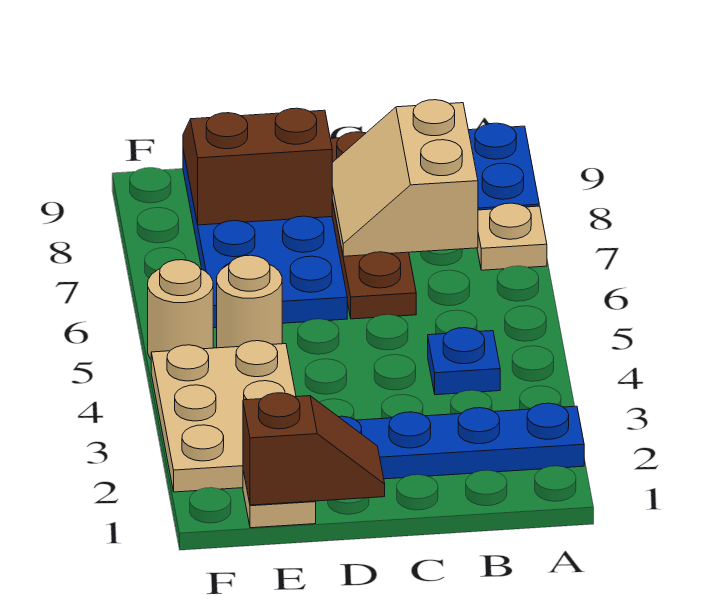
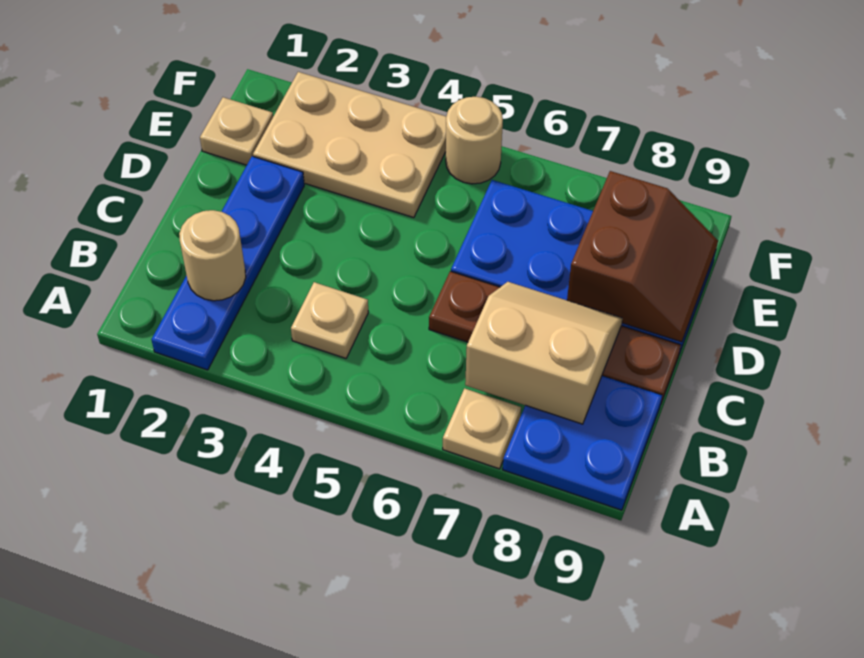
blue plate B4 level 1 -> tan plate B4 level 1
brown slope D1:E1 level 2 top E -> none
tan round brick E5 level 1 -> tan round brick B2 level 2

